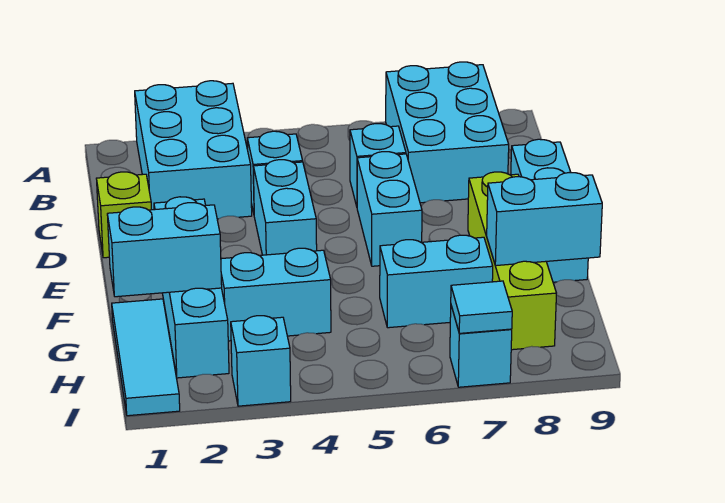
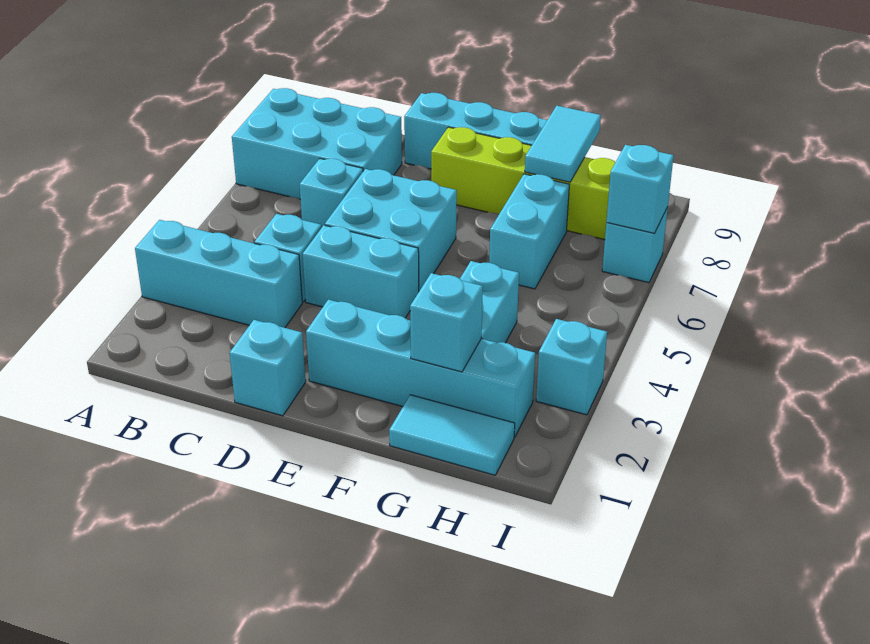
cyan brick A2:C3 level 1 -> cyan brick A3:C3 level 1
lime brick D1 level 1 -> cyan brick D1 level 1
cyan brick D6:E6 level 1 -> cyan brick D5:E6 level 1
cyan tile G1:I1 level 1 -> cyan tile G1:H1 level 1
cyan brick G1:G2 level 2 -> cyan brick G2 level 2
cyan brick G8:G9 level 2 -> cyan tile G8:G9 level 2
cyan tile I7 level 2 -> cyan brick I7 level 2

